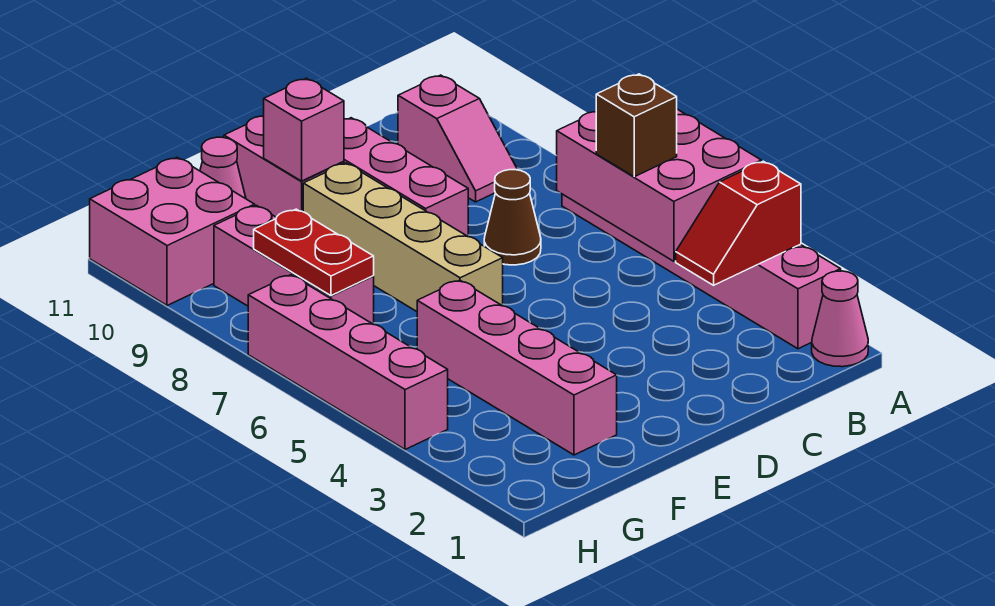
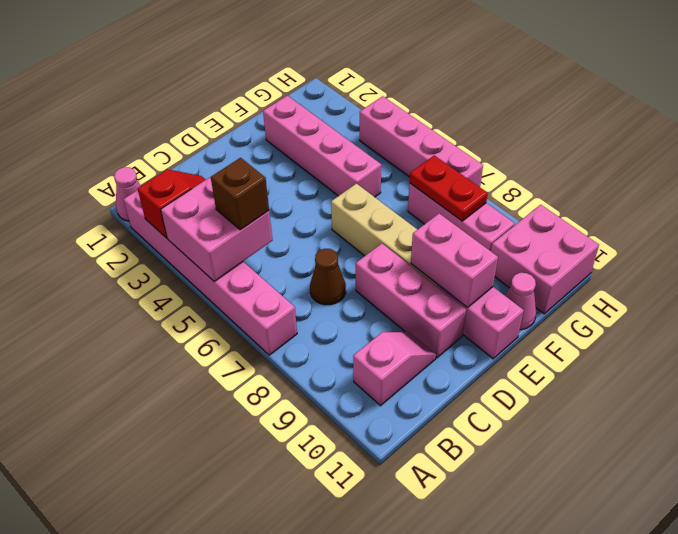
pink brick A4:B6 level 2 -> pink brick A4:B5 level 2
pink slope B9:B10 level 1 top 10 -> pink slope B10:C10 level 1 top B
pink brick E10 level 2 -> pink brick E9:E10 level 2

